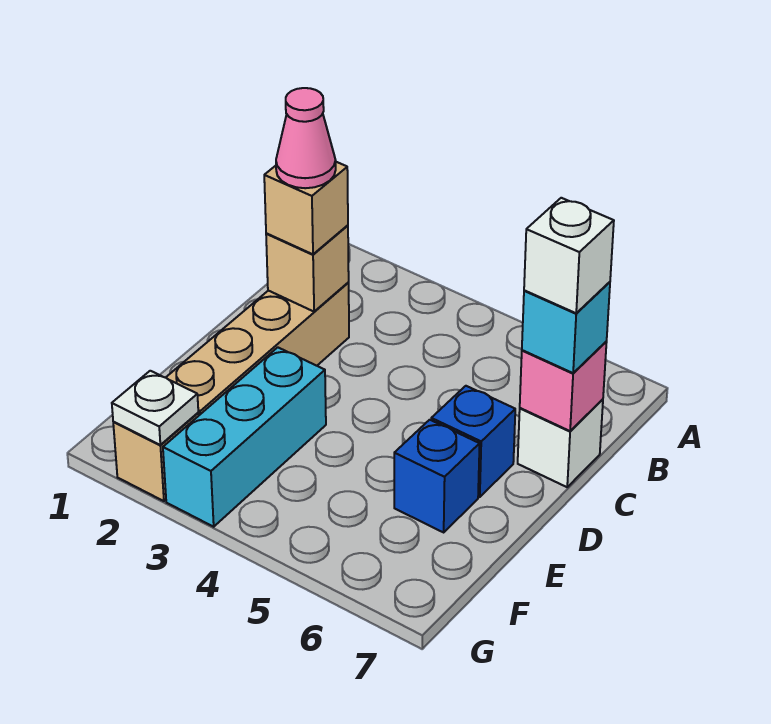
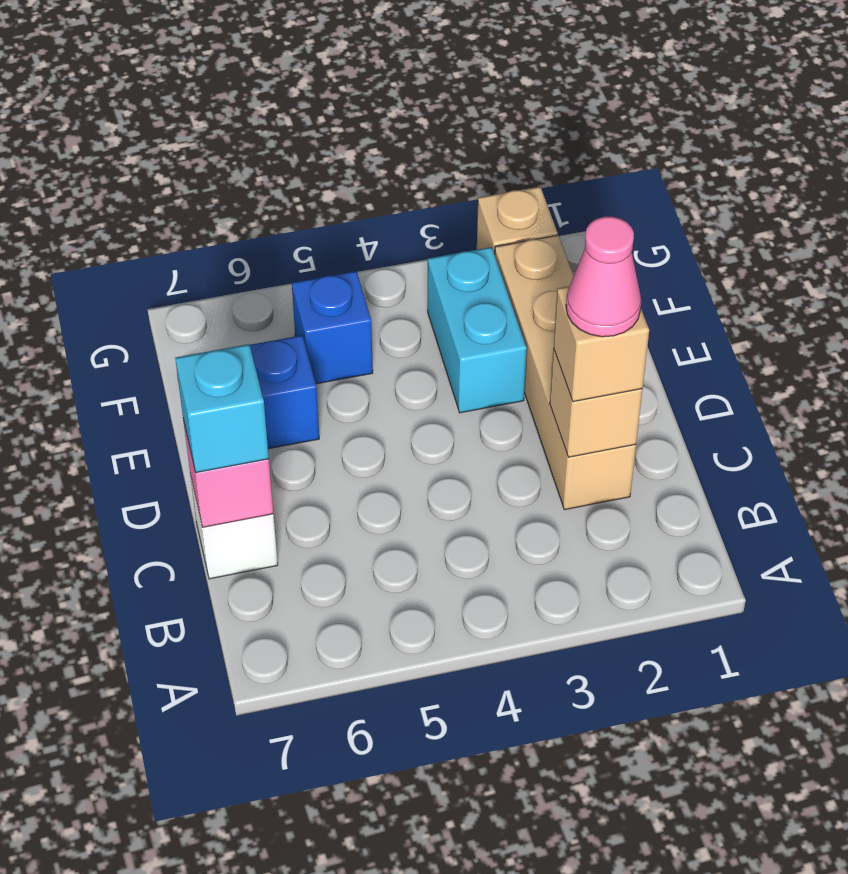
white brick C7 level 4 -> none
blue brick D6 level 1 -> blue brick F5 level 1
cyan brick E3:G3 level 1 -> cyan brick E3:F3 level 1
white plate G2 level 2 -> none

